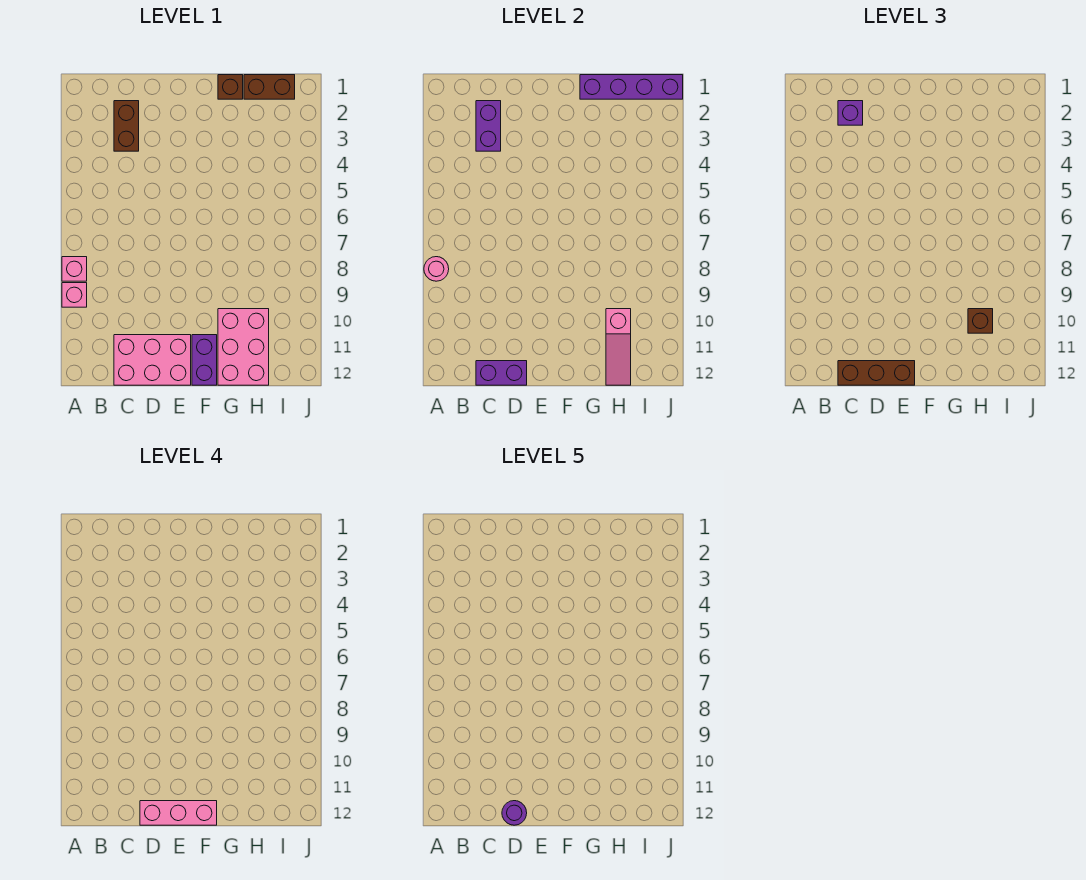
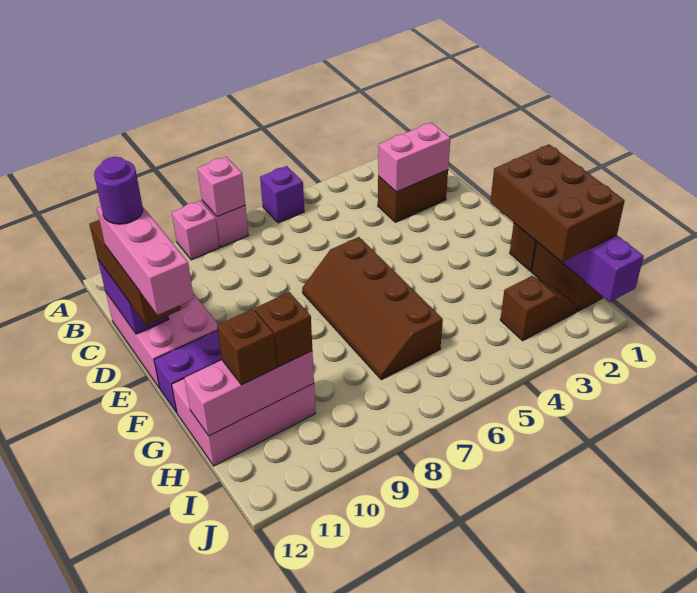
pink round brick A8 level 2 -> pink brick A8 level 2
purple brick C2:C3 level 2 -> pink brick C2:C3 level 2
purple brick C2 level 3 -> purple brick A6 level 1
none -> brown slope E6:H7 level 1 top 6
none -> brown brick G1:I2 level 3
pink slope H10:H12 level 2 top 10 -> pink brick H10:H12 level 2
none -> brown brick H11 level 3
none -> brown slope I2:I3 level 1 top 3

